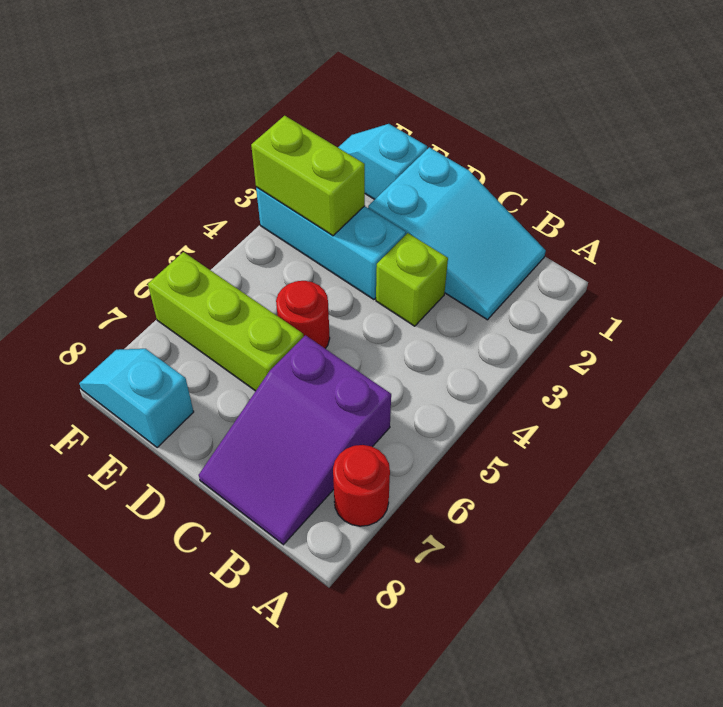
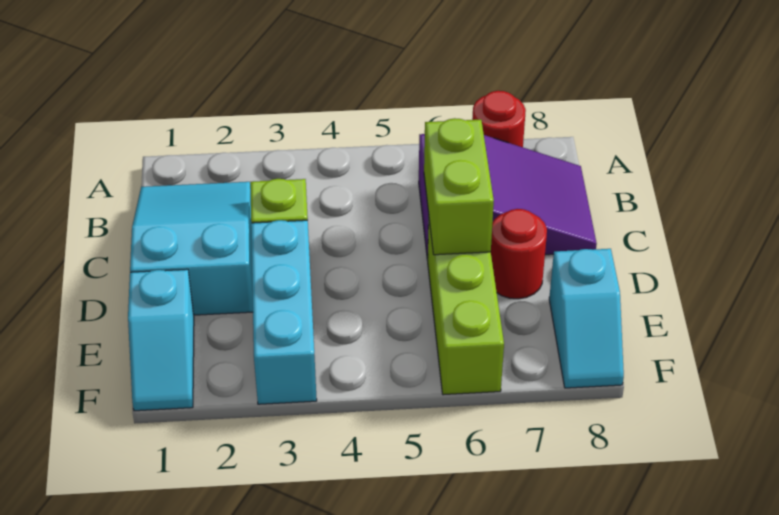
red round brick D5 level 1 -> red round brick D7 level 1
lime brick E3:F3 level 2 -> lime brick C6:D6 level 2

